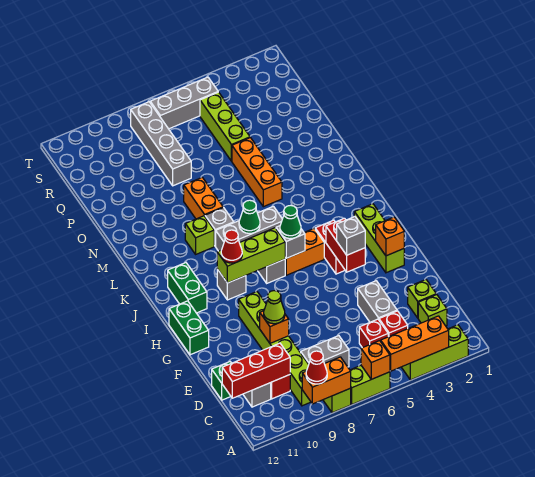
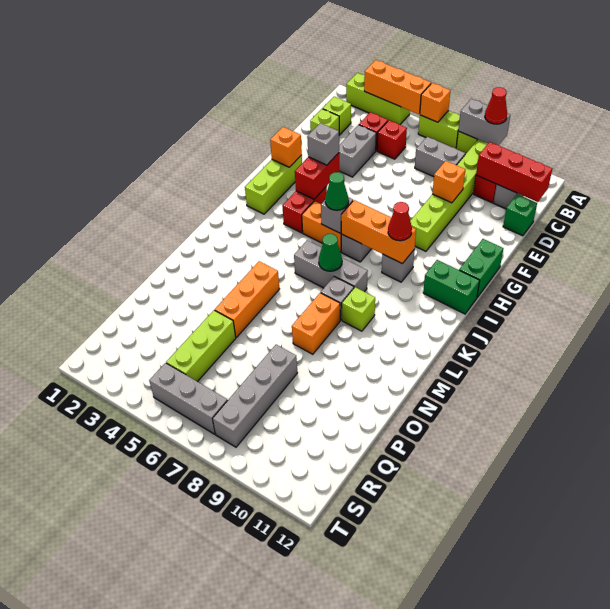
orange brick A8:A9 level 2 -> grey brick A8:A9 level 2
lime cone E9 level 3 -> none
lime brick I7:I9 level 2 -> orange brick I7:I9 level 2
green brick I11:J11 level 1 -> green brick I11:I12 level 1

